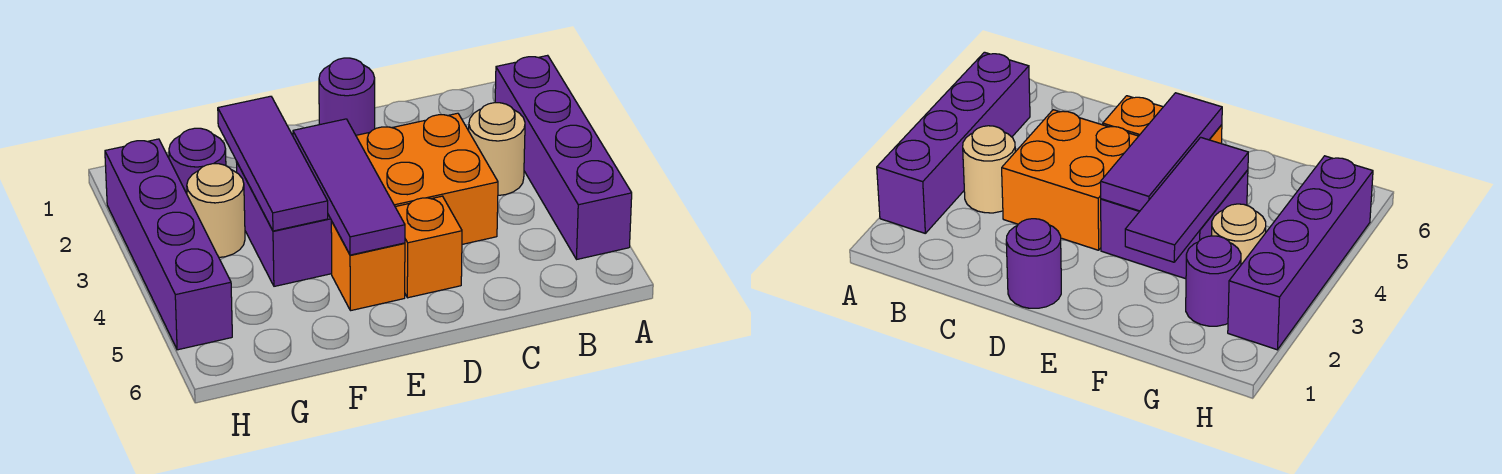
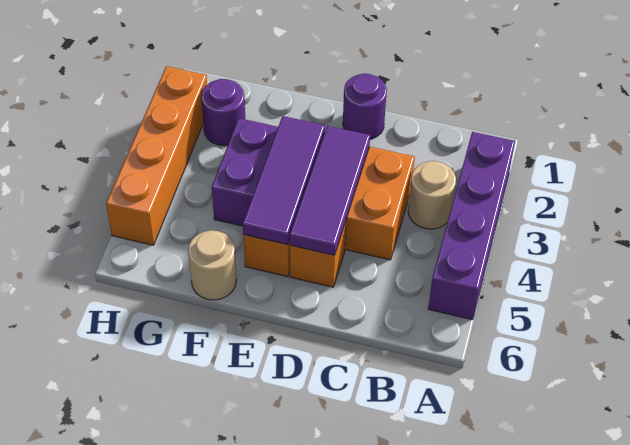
purple tile F2:F4 level 2 -> purple tile D3:D5 level 2
tan round brick G3 level 1 -> tan round brick F6 level 1
purple brick H2:H5 level 1 -> orange brick H2:H5 level 1

